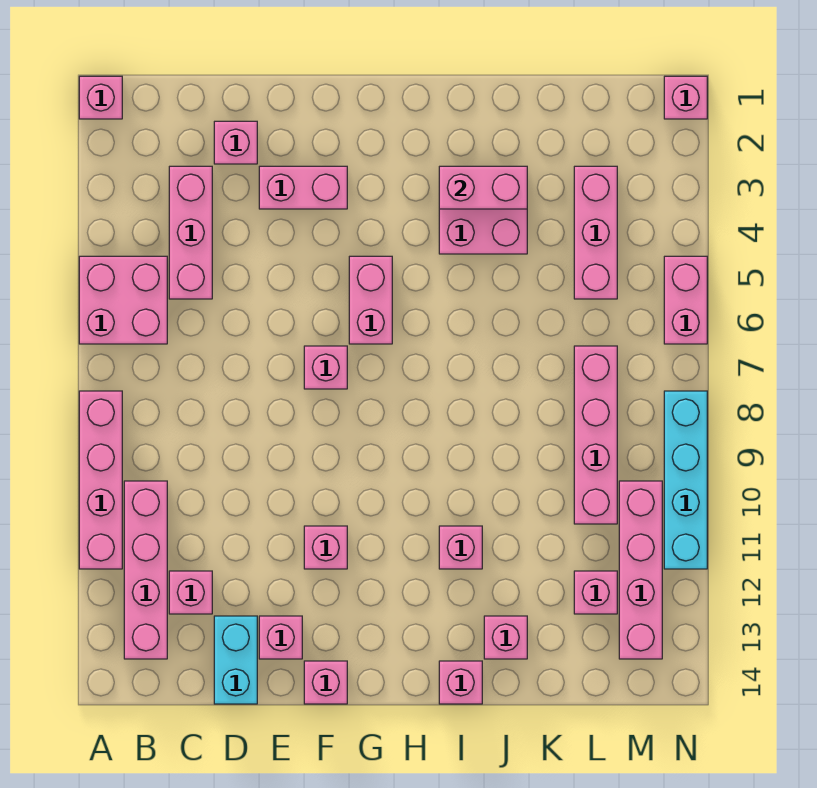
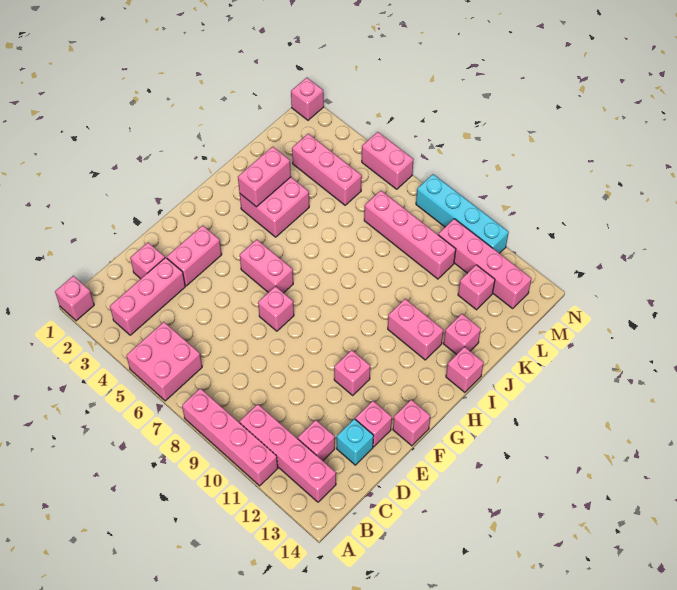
pink brick C3:C5 level 1 -> pink brick B3:D3 level 1
cyan brick D13:D14 level 1 -> cyan brick D13 level 1
pink brick I11 level 1 -> pink brick I11:I12 level 1

